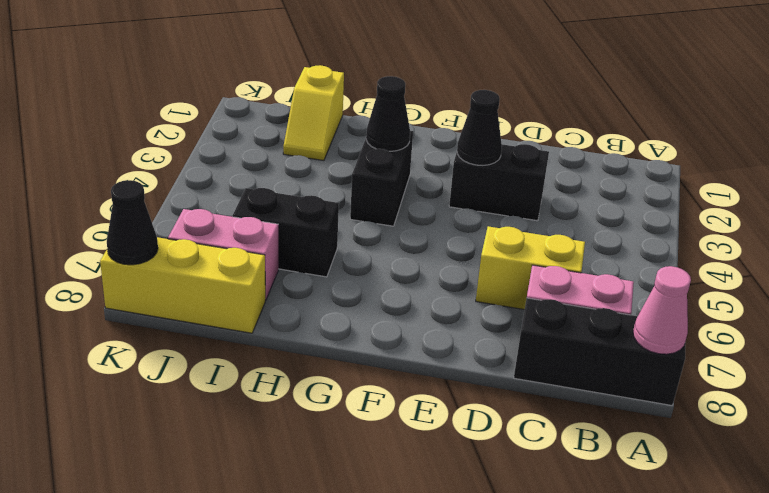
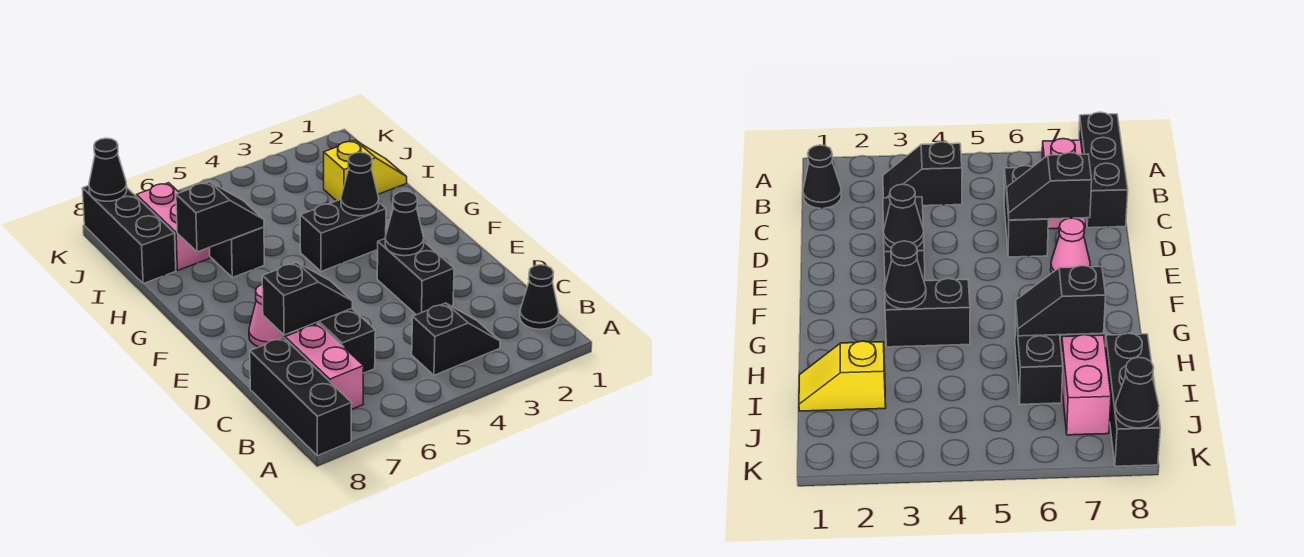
pink cone A8 level 2 -> pink cone E7 level 1
none -> black cone B1 level 1
none -> black slope B3:B4 level 1 top 4
yellow brick C6:D6 level 1 -> black brick C6:D6 level 1
none -> black slope D6:D7 level 2 top 7
none -> black slope H6:H7 level 2 top 7
yellow slope I1:I2 level 1 top 1 -> yellow slope I1:I2 level 1 top 2
yellow brick I8:K8 level 1 -> black brick I8:K8 level 1

